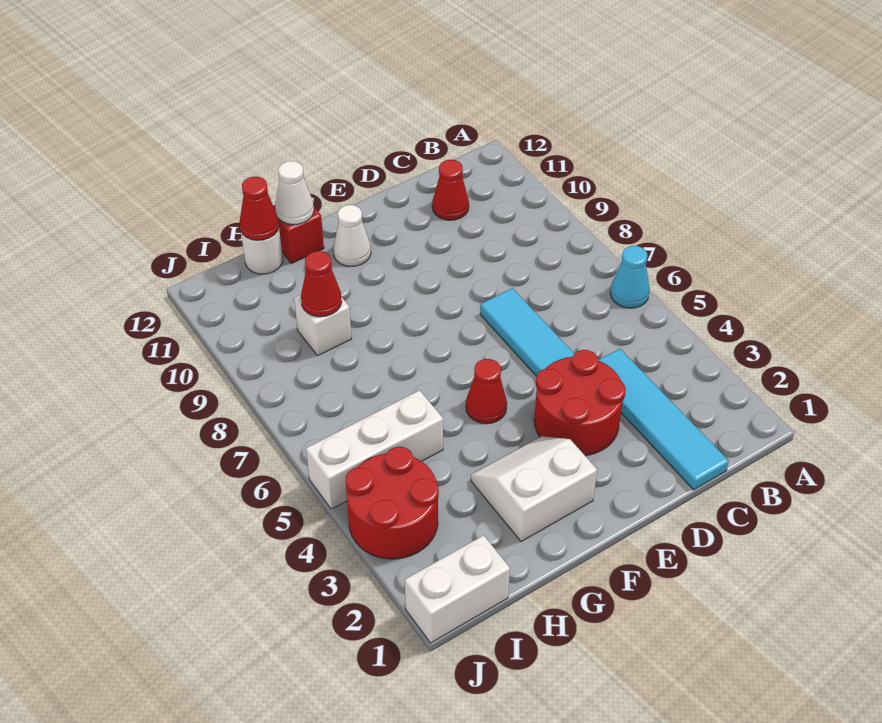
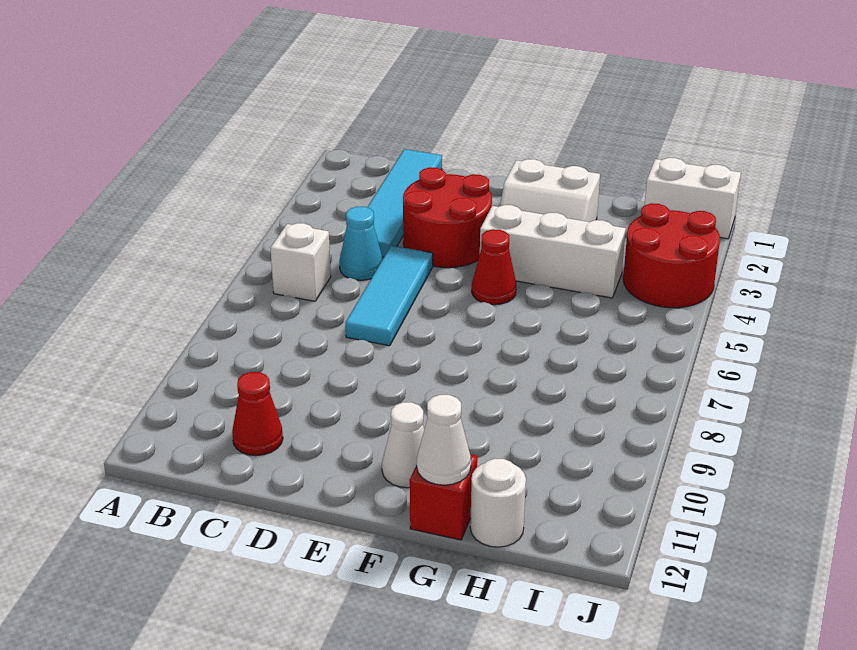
cyan cone A6 level 1 -> cyan cone C5 level 1
white brick H5:J5 level 1 -> white brick F4:H4 level 1
white brick H9 level 1 -> white brick B6 level 1
red cone H9 level 2 -> none
red cone H12 level 2 -> none

